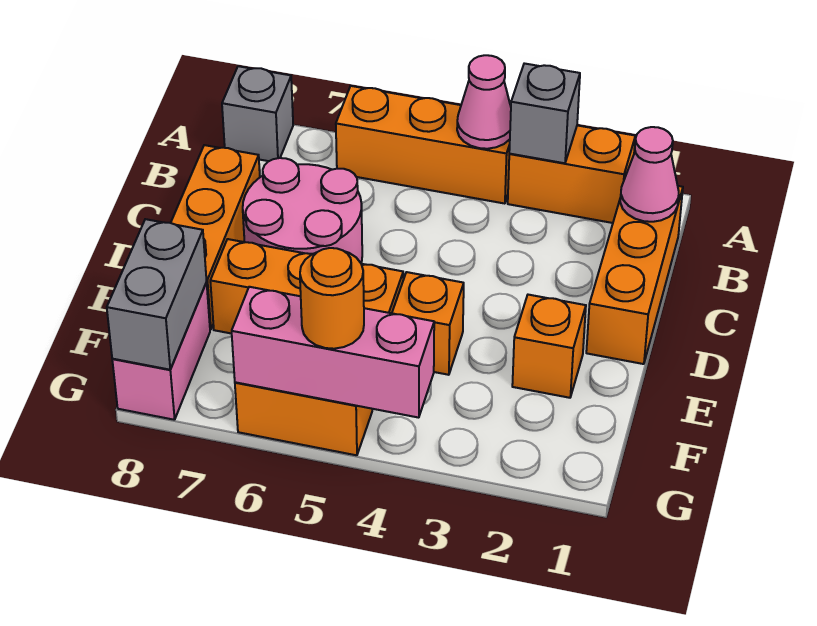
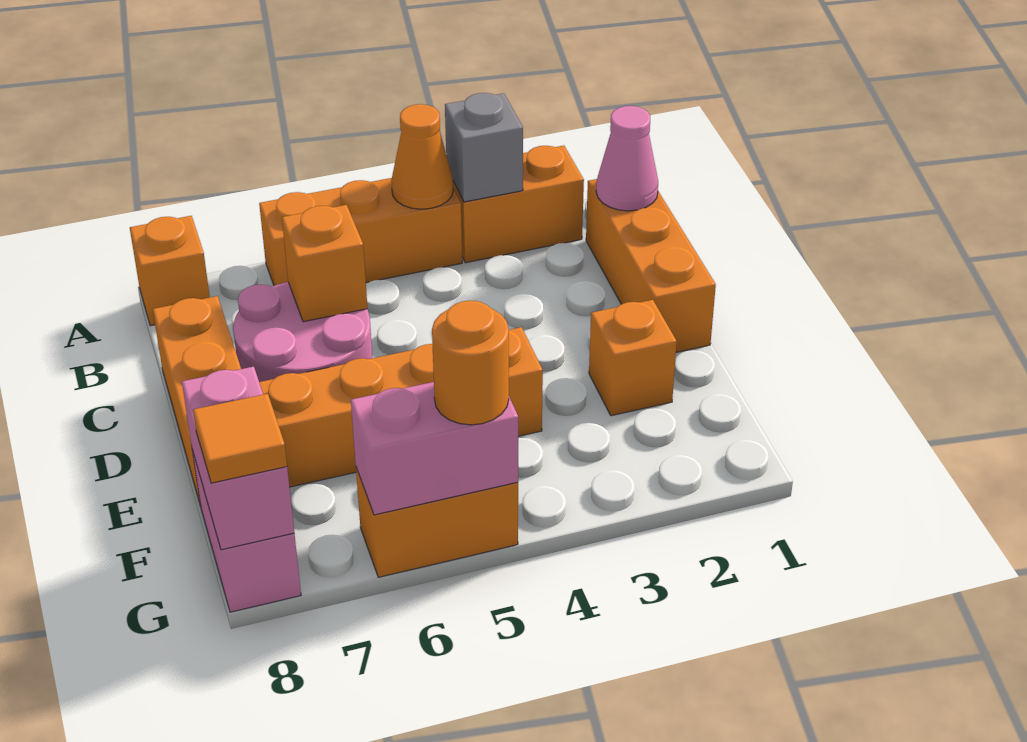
pink cone A4 level 2 -> orange cone A4 level 2
grey brick A8 level 1 -> orange brick A8 level 1
none -> orange brick C6 level 2
grey brick F8:G8 level 2 -> pink brick F8:G8 level 2
pink brick G4:G6 level 2 -> pink brick G5:G6 level 2
none -> orange tile G8 level 3

